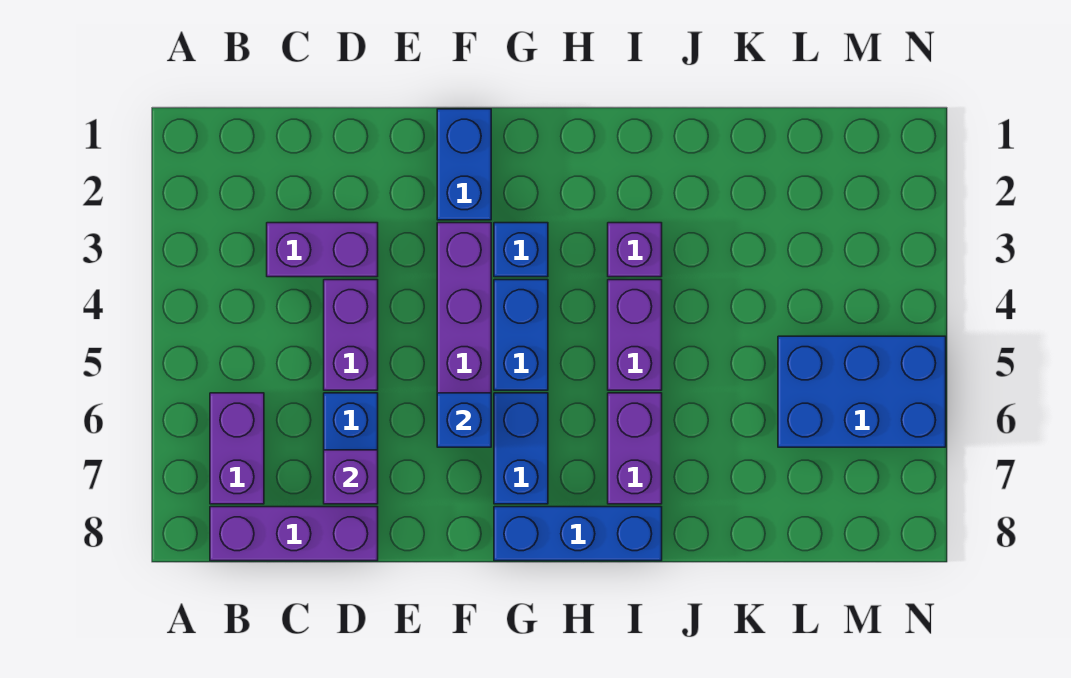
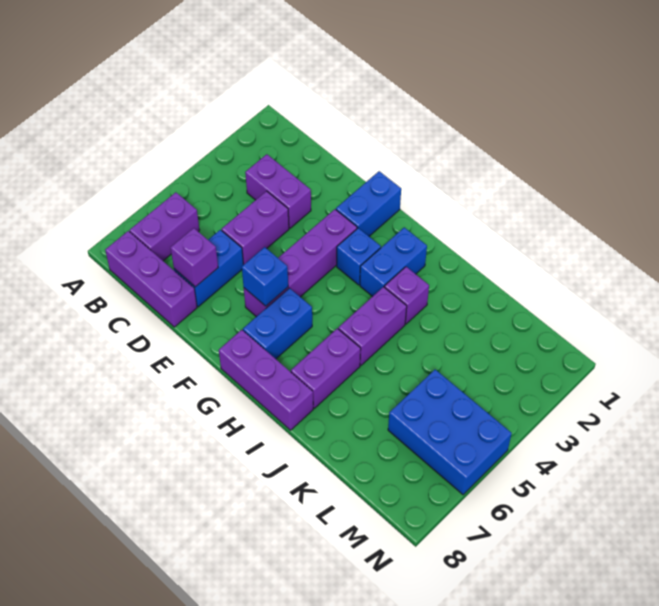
blue brick G4:G5 level 1 -> blue brick H2:H3 level 1
blue brick G8:I8 level 1 -> purple brick G8:I8 level 1

